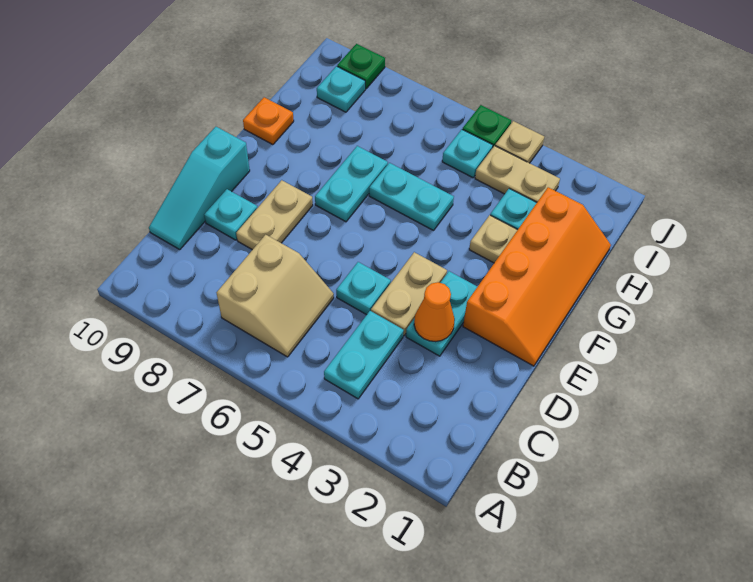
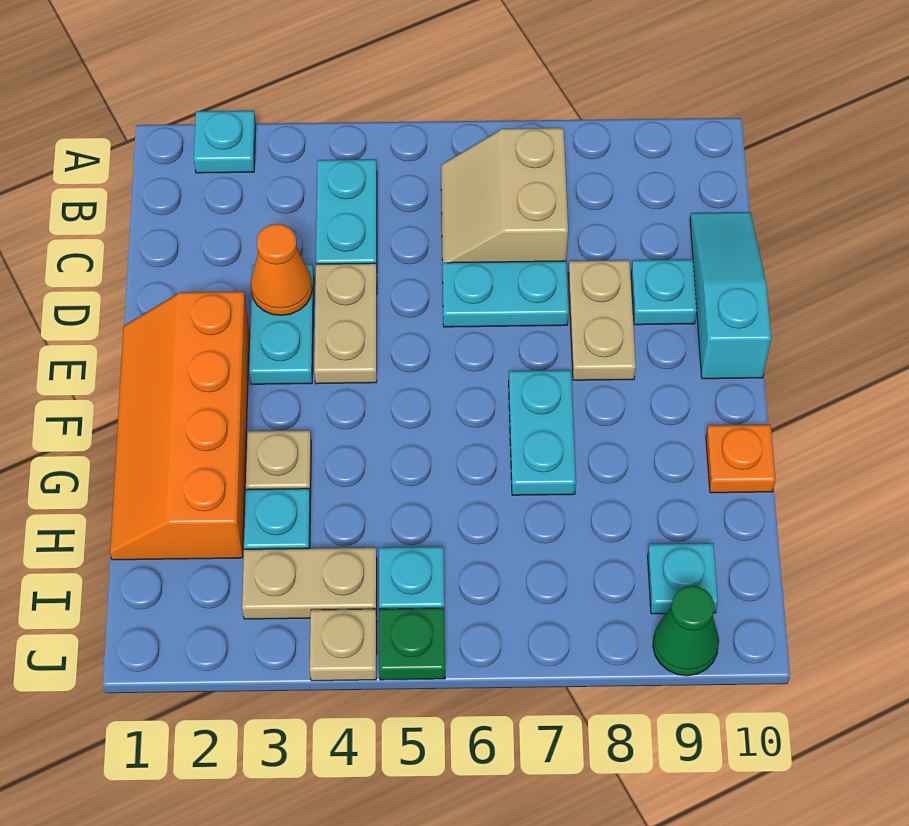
cyan plate D5 level 1 -> cyan plate A2 level 1
cyan plate G5:G6 level 1 -> cyan plate D6:D7 level 1
green plate J9 level 1 -> green cone J9 level 1

